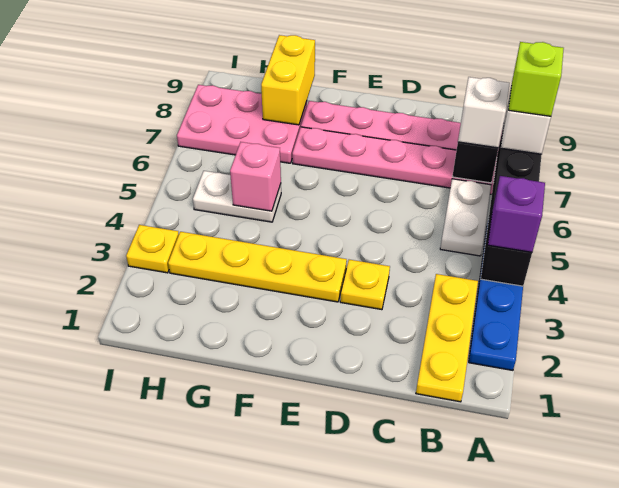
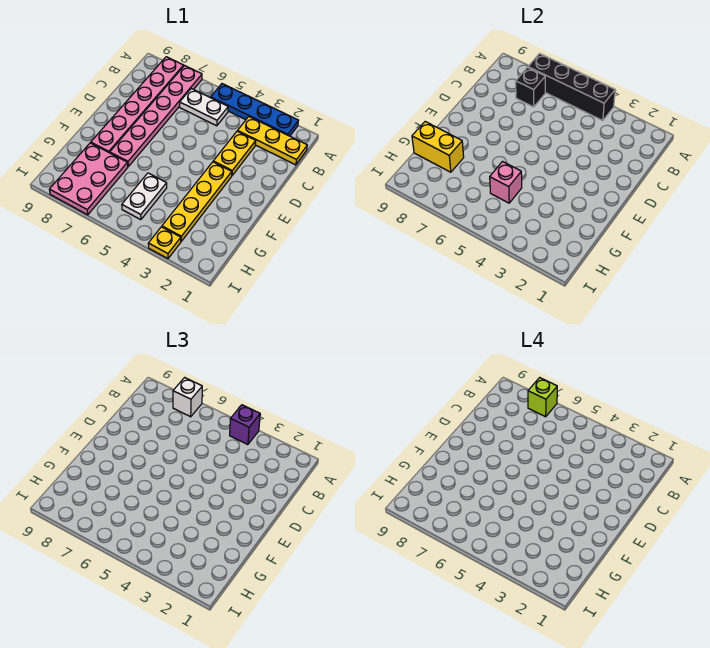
white brick B7 level 3 -> none
yellow plate D3 level 1 -> yellow plate C3:D3 level 1

